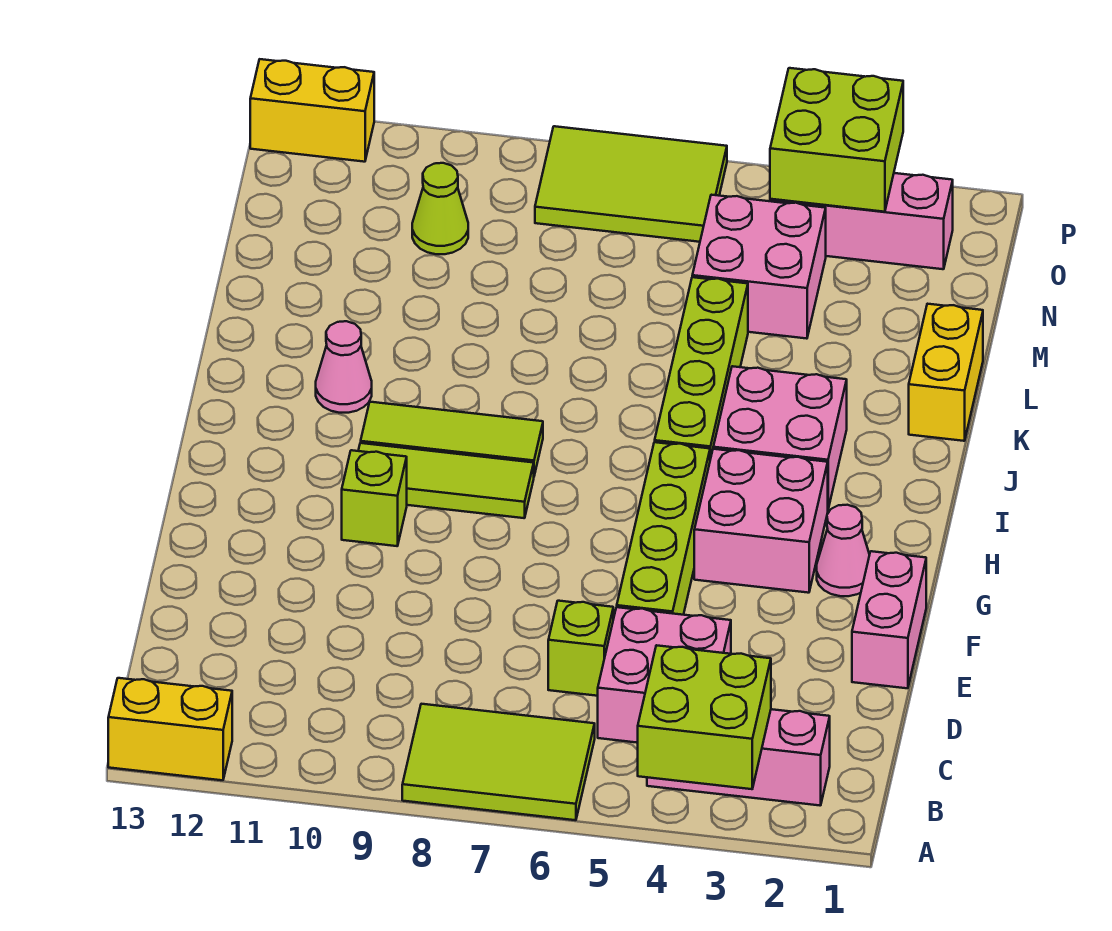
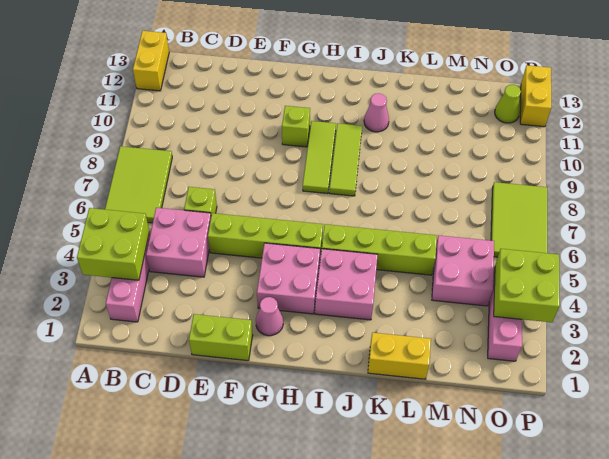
pink brick E1:F1 level 1 -> lime brick E1:F1 level 1
lime cone N10 level 1 -> lime cone O12 level 1

